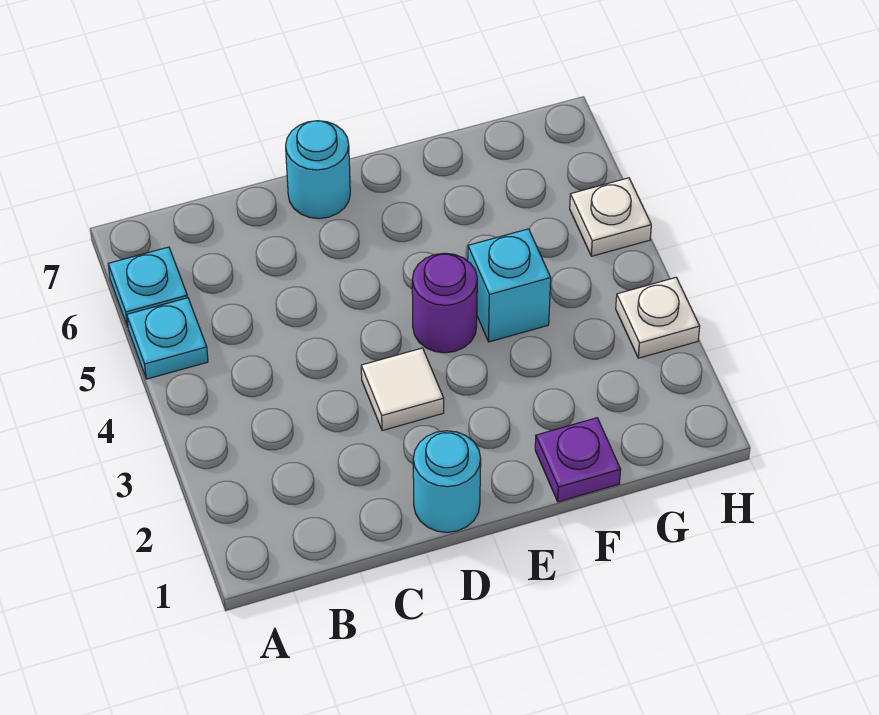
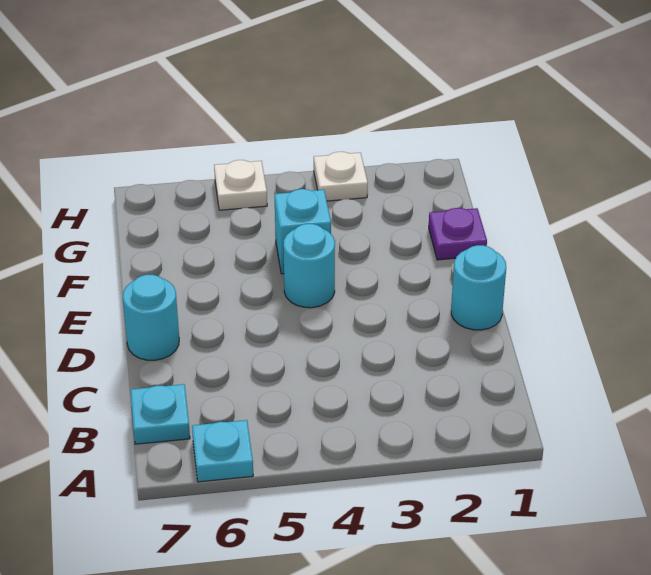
cyan plate A5 level 1 -> cyan plate B7 level 1
white tile D3 level 1 -> none
purple round brick E4 level 1 -> cyan round brick E4 level 1

